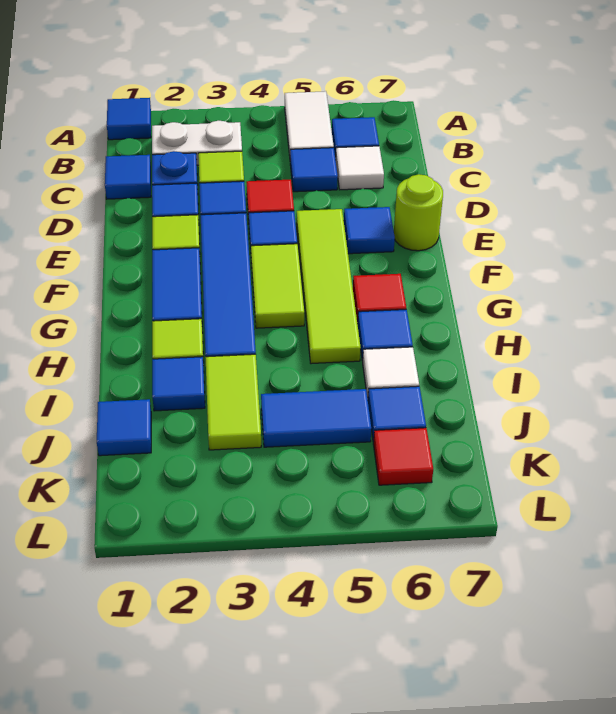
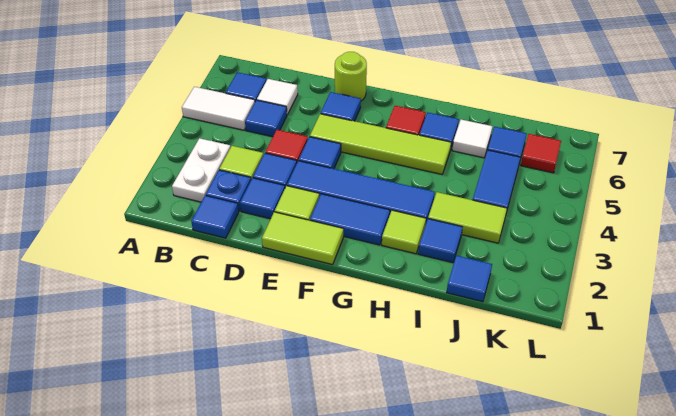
blue tile A1 level 1 -> none
lime tile F4:G4 level 1 -> lime tile E1:F1 level 1

